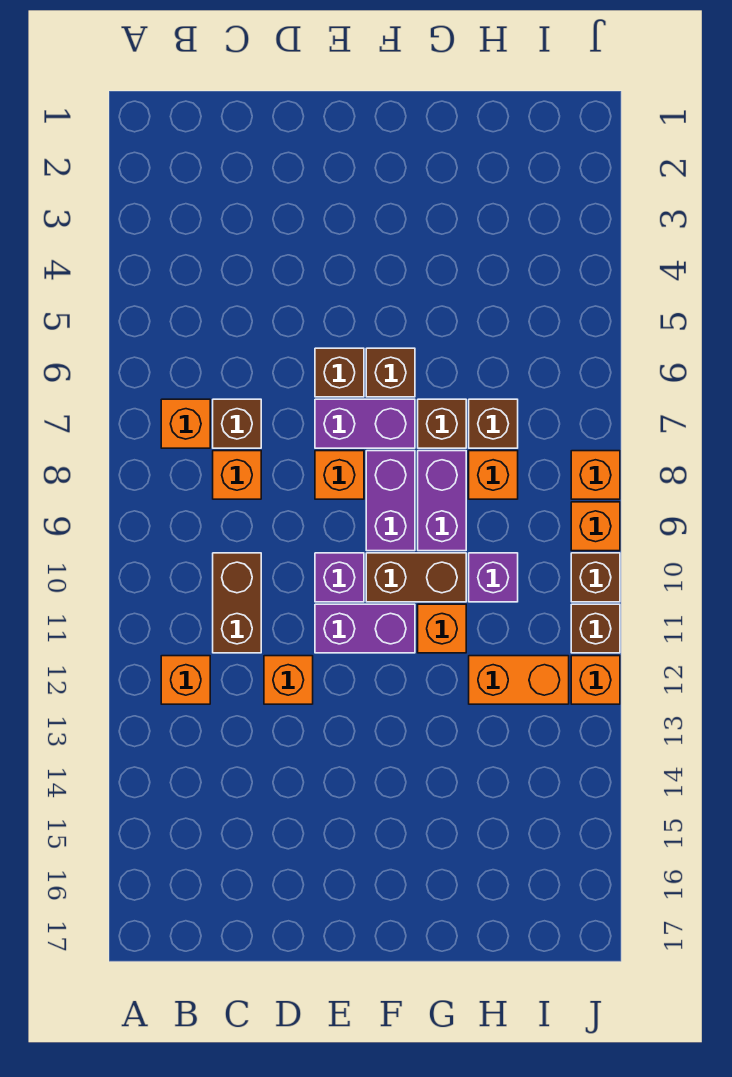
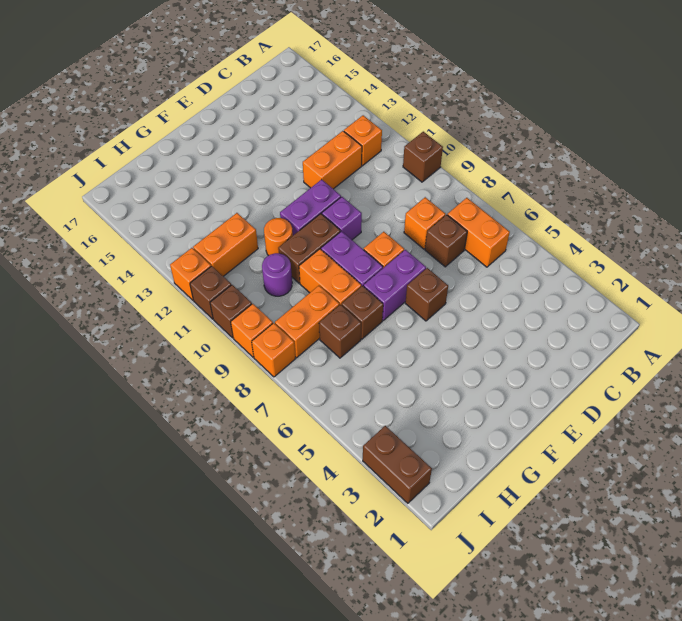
orange brick B7 level 1 -> orange brick B6:B7 level 1
brown brick C10:C11 level 1 -> brown brick J2:J3 level 1
orange brick D12 level 1 -> orange brick C12:D12 level 1
brown brick F6 level 1 -> brown brick A10 level 1
purple brick G8:G9 level 1 -> orange brick G8:G9 level 1
orange brick G11 level 1 -> orange round brick G11 level 1
orange brick H8 level 1 -> orange brick H8:I8 level 1
purple brick H10 level 1 -> purple round brick H10 level 1

